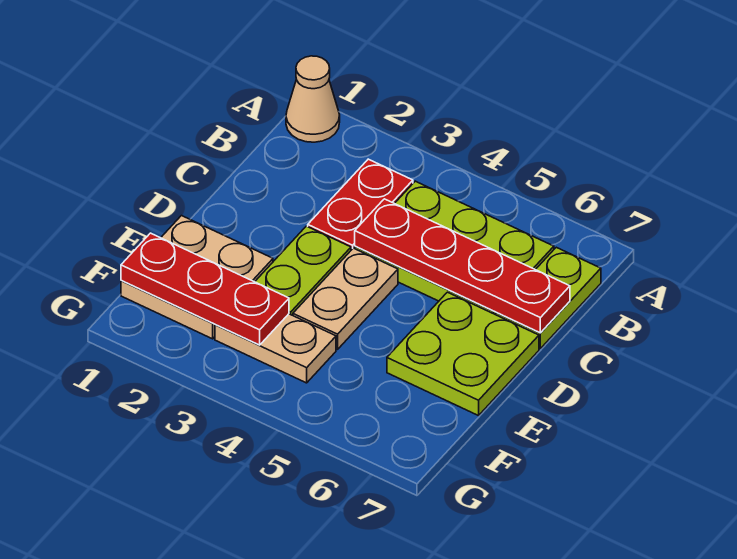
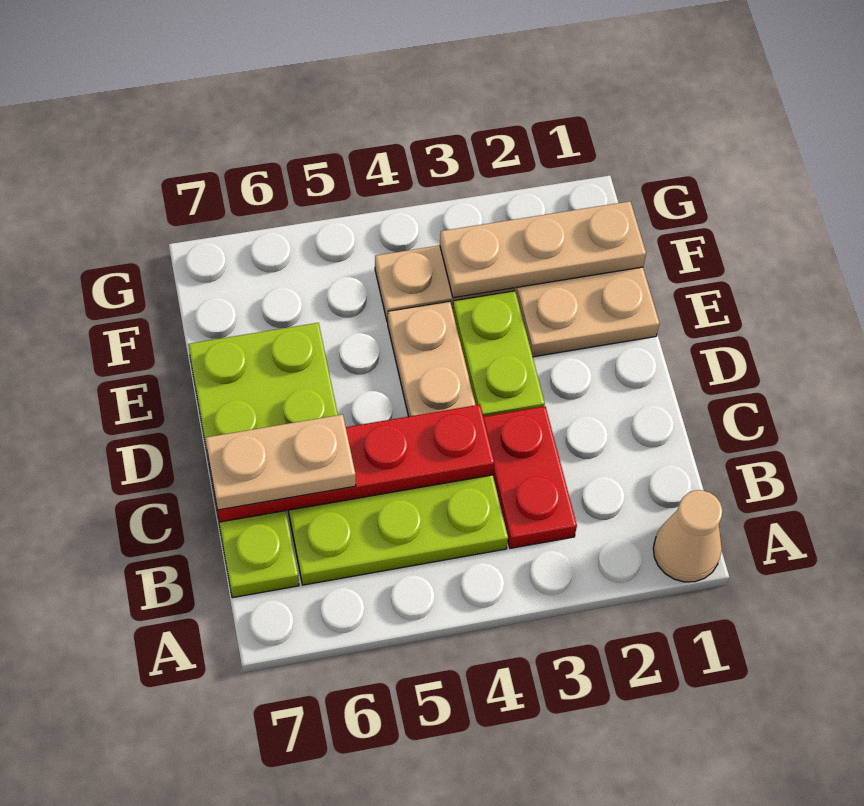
none -> tan plate C6:C7 level 3
red plate F1:F3 level 2 -> tan plate F1:F3 level 2

